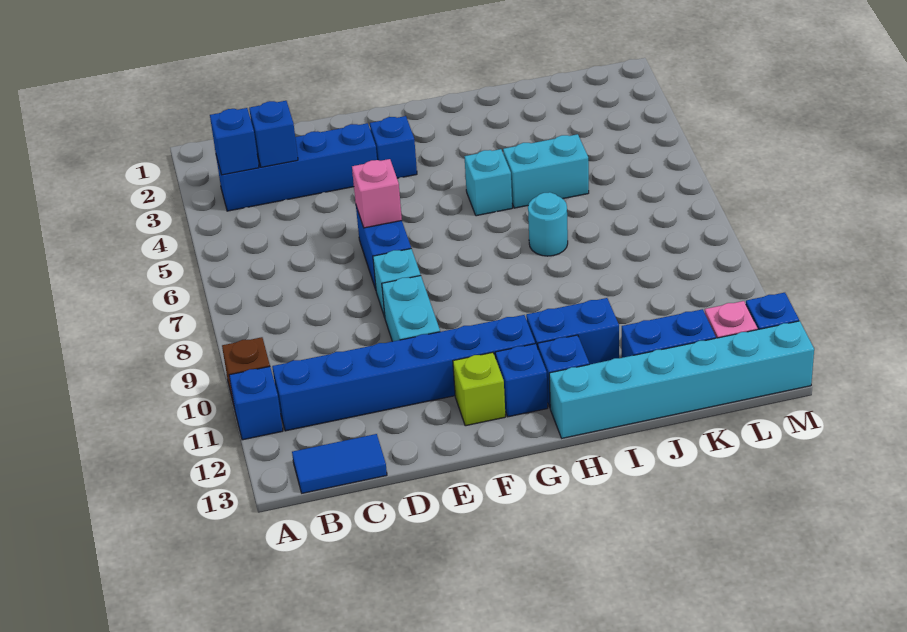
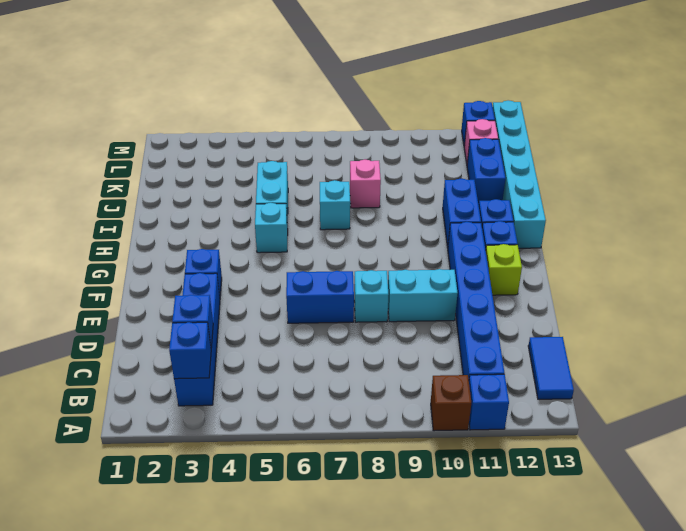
pink brick E6 level 2 -> pink brick J8 level 1
cyan round brick I7 level 1 -> cyan brick I7 level 1

